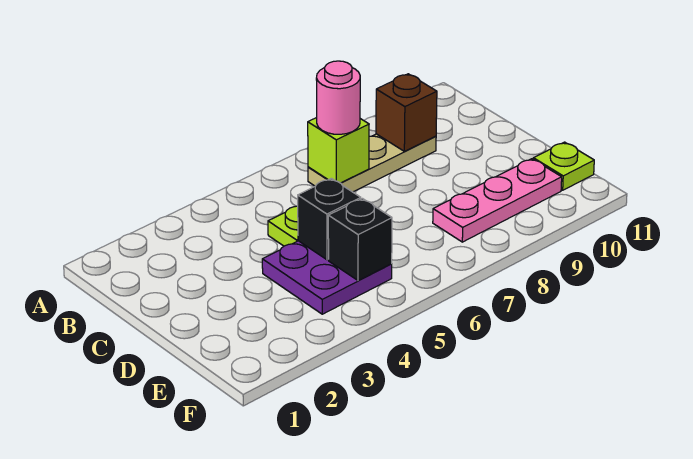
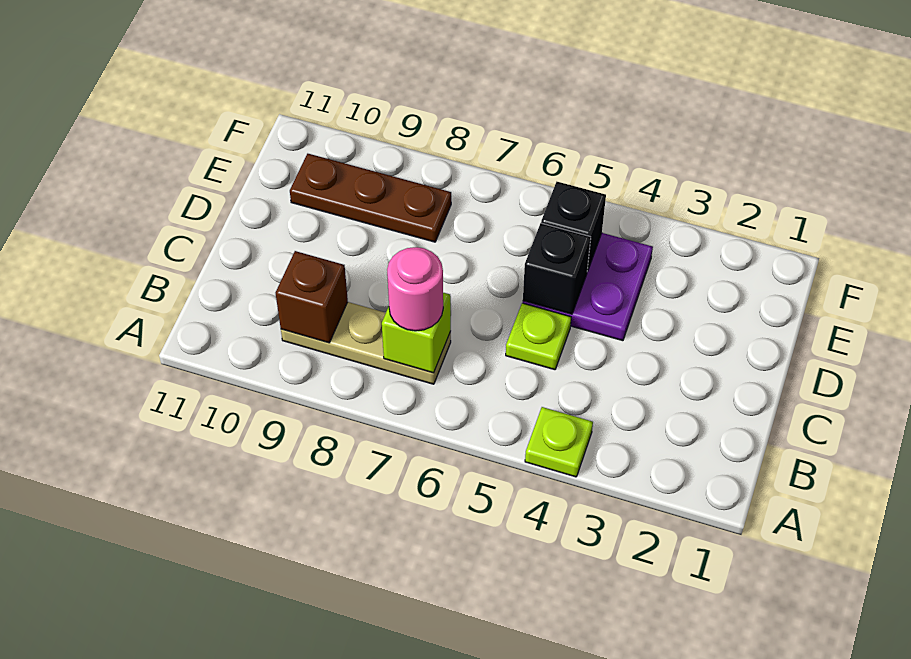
pink plate E8:E10 level 1 -> brown plate E8:E10 level 1
lime plate E11 level 1 -> lime plate A4 level 1

